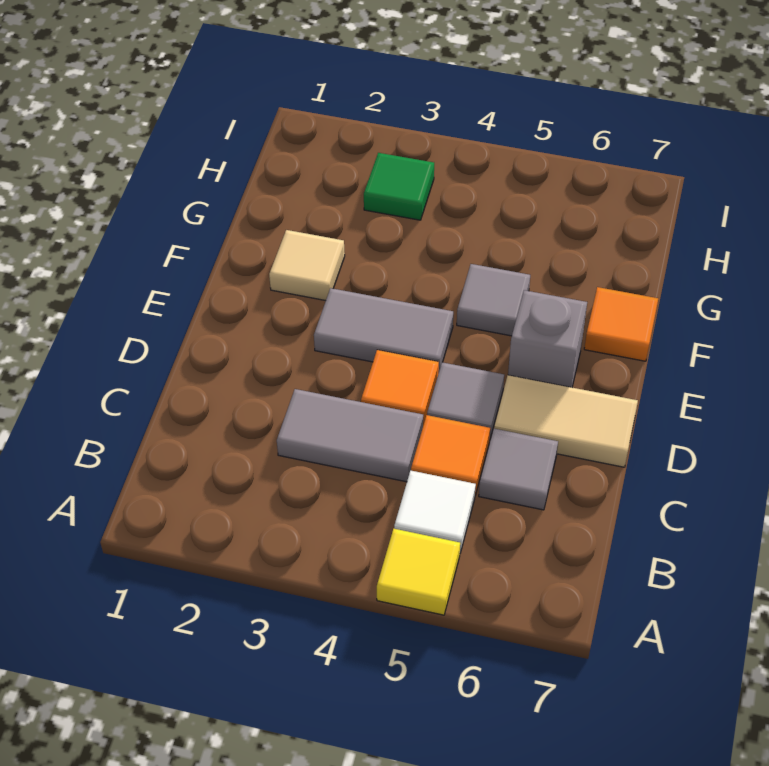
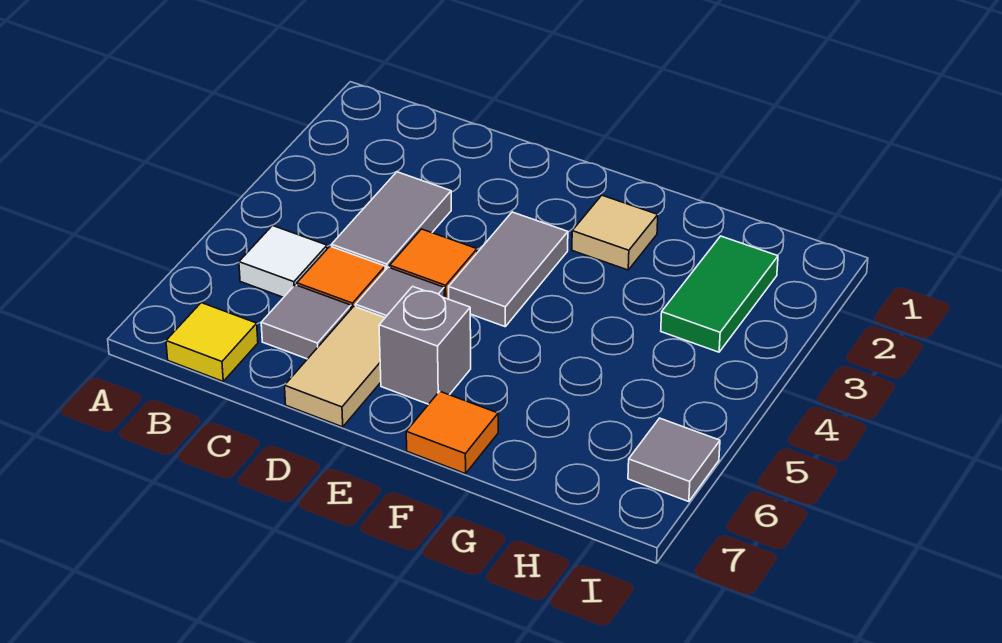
yellow tile A5 level 1 -> yellow tile B7 level 1
grey tile F5 level 1 -> grey tile I6 level 1
green tile H3 level 1 -> green tile H2:H3 level 1

